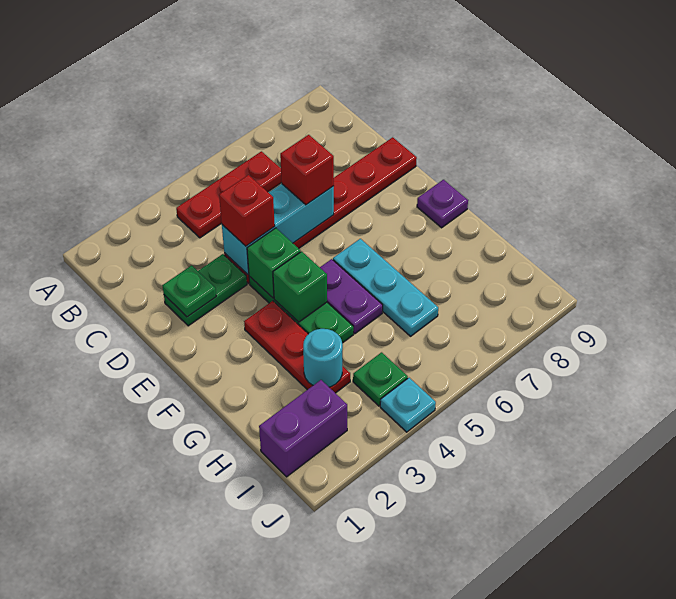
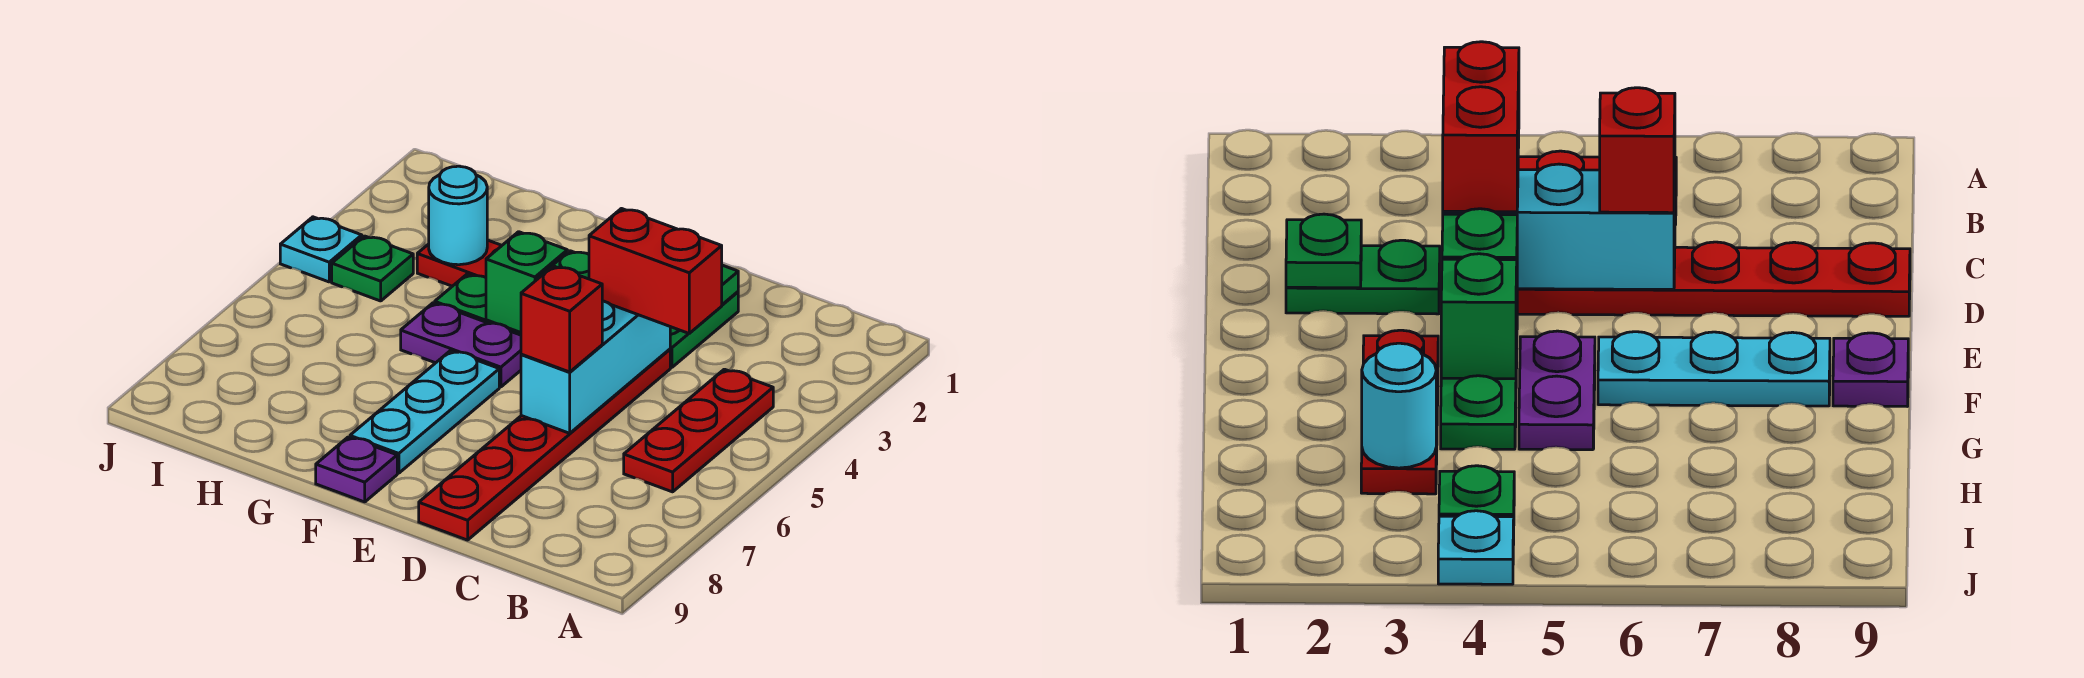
red brick D4 level 3 -> red brick C4:D4 level 3
cyan plate F6:H6 level 1 -> cyan plate F6:F8 level 1
purple brick I1:I2 level 1 -> none

